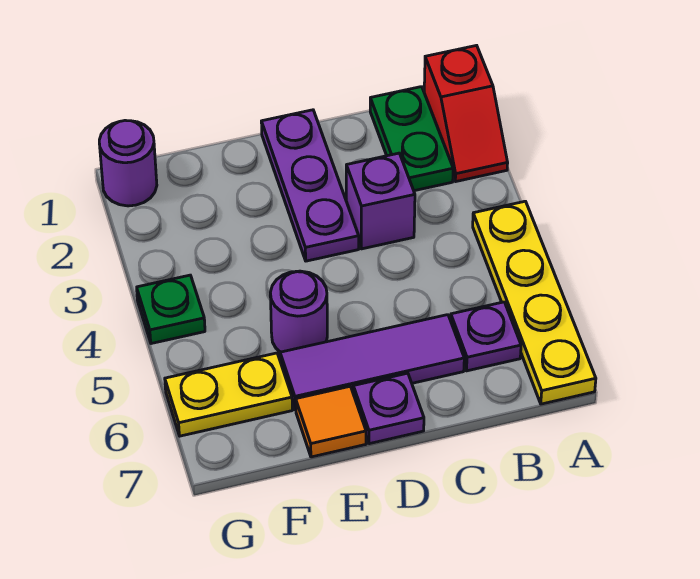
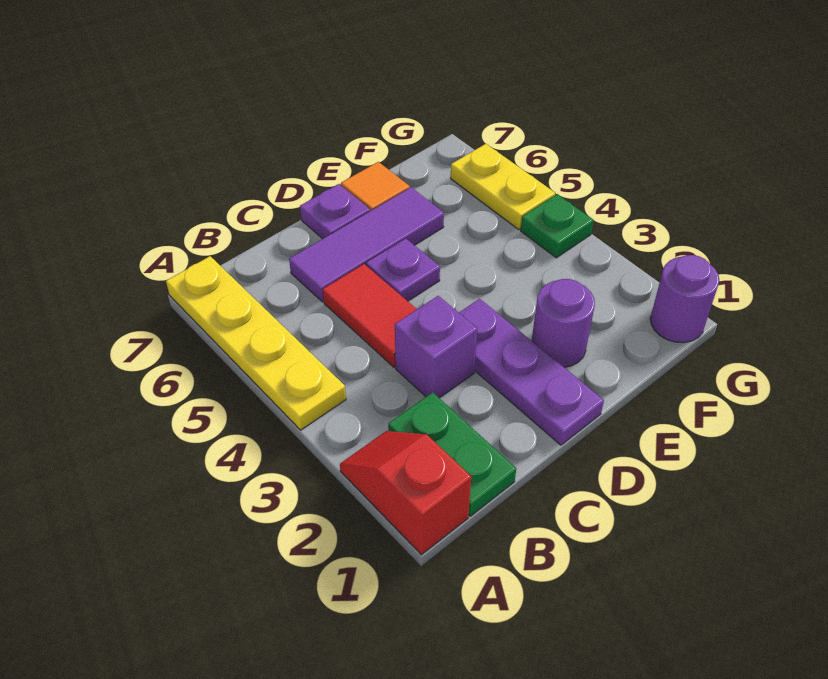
purple plate B6 level 1 -> purple plate D5 level 1
none -> red tile C4:C5 level 1
purple round brick E5 level 1 -> purple round brick E2 level 1
yellow plate F6:G6 level 1 -> yellow plate G5:G6 level 1

